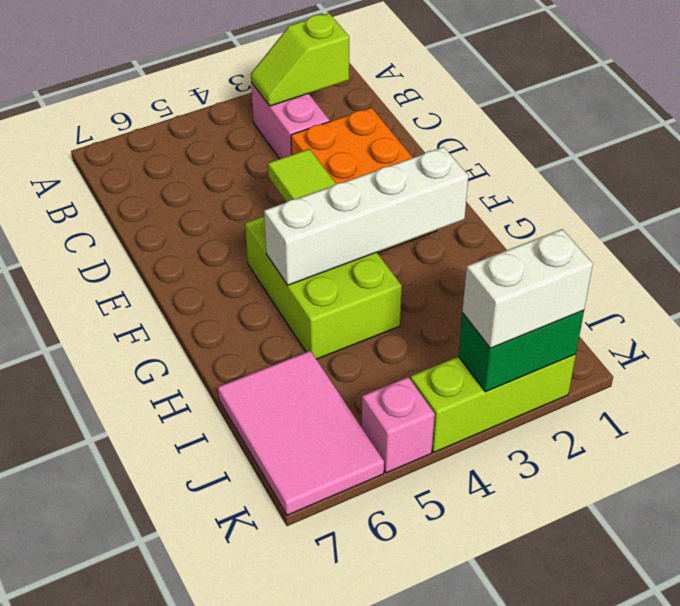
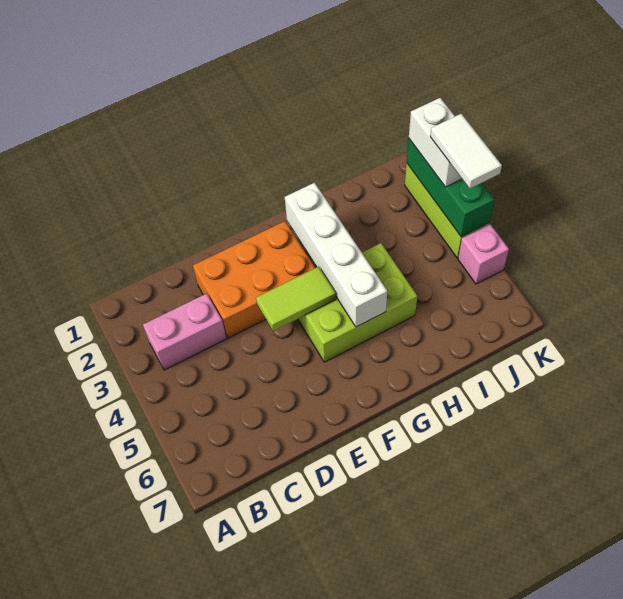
lime slope B2:B3 level 2 top 2 -> none
pink tile I6:K7 level 1 -> none
green brick K2:K3 level 2 -> green brick K2:K4 level 2
none -> white tile K3:K4 level 4

